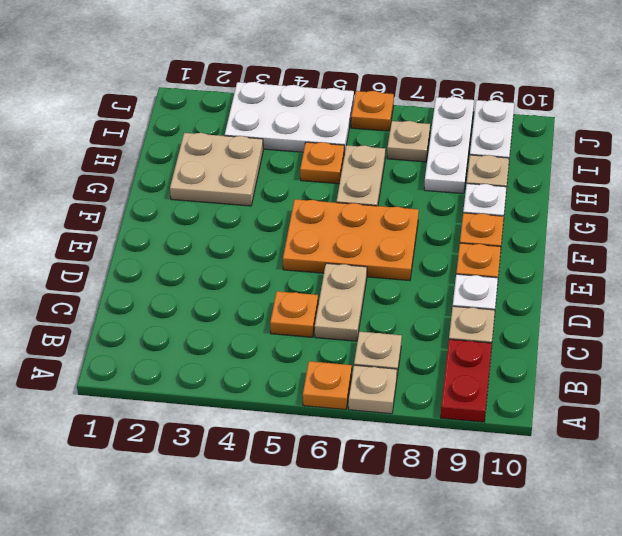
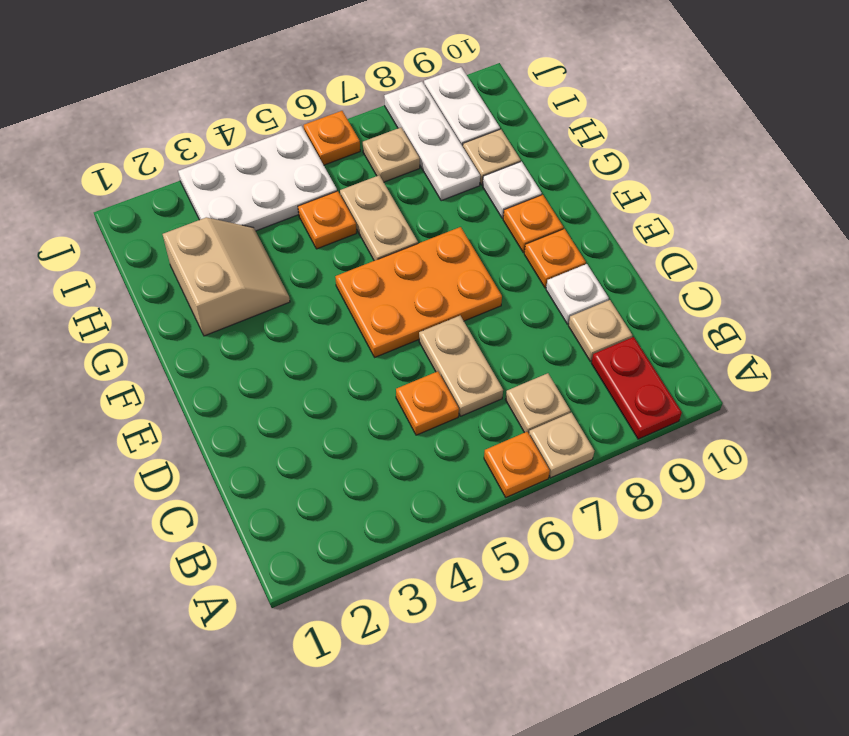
tan plate G2:H3 level 1 -> tan slope G2:H3 level 1 top 2

